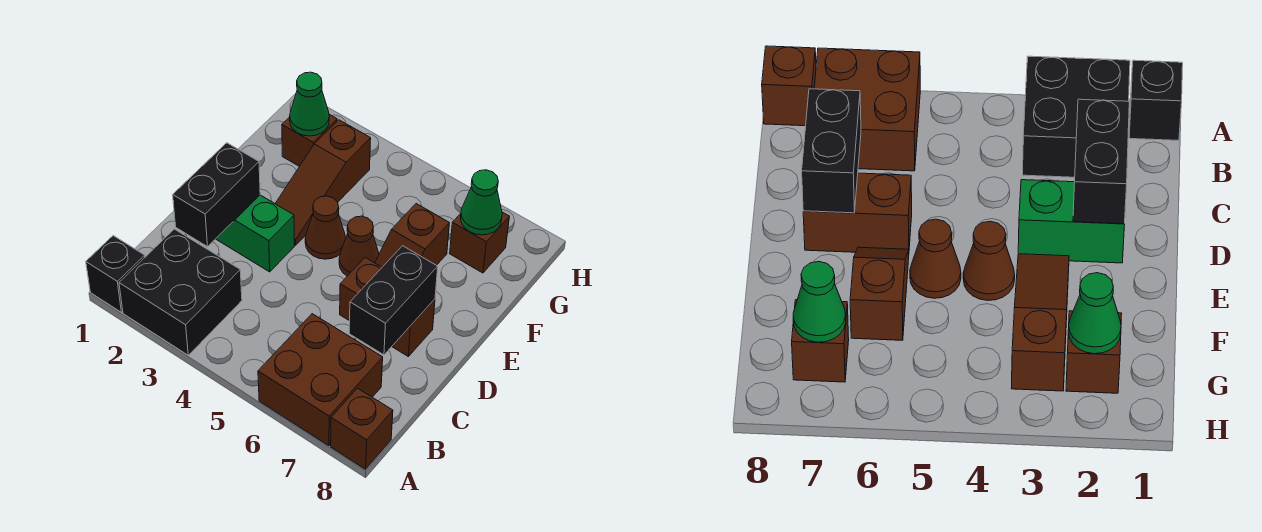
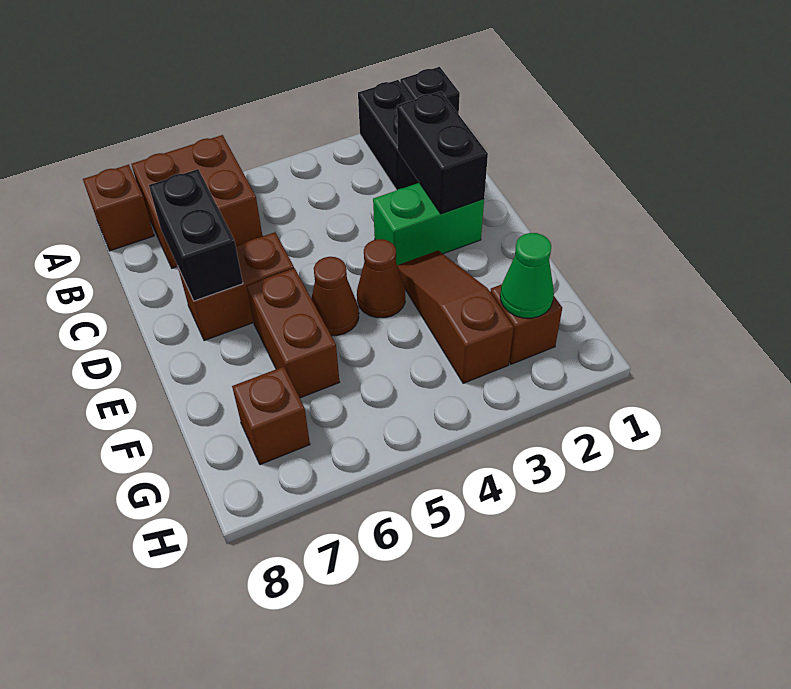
black brick A2:B3 level 1 -> black brick A2:B2 level 1
brown slope E6:F6 level 1 top F -> brown brick E6:F6 level 1
green cone G7 level 2 -> none

